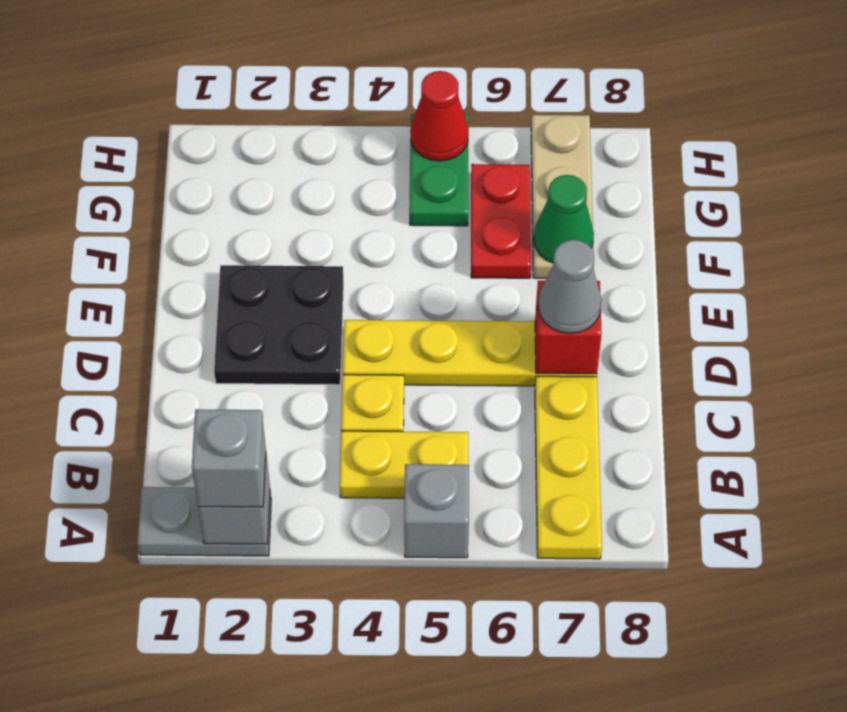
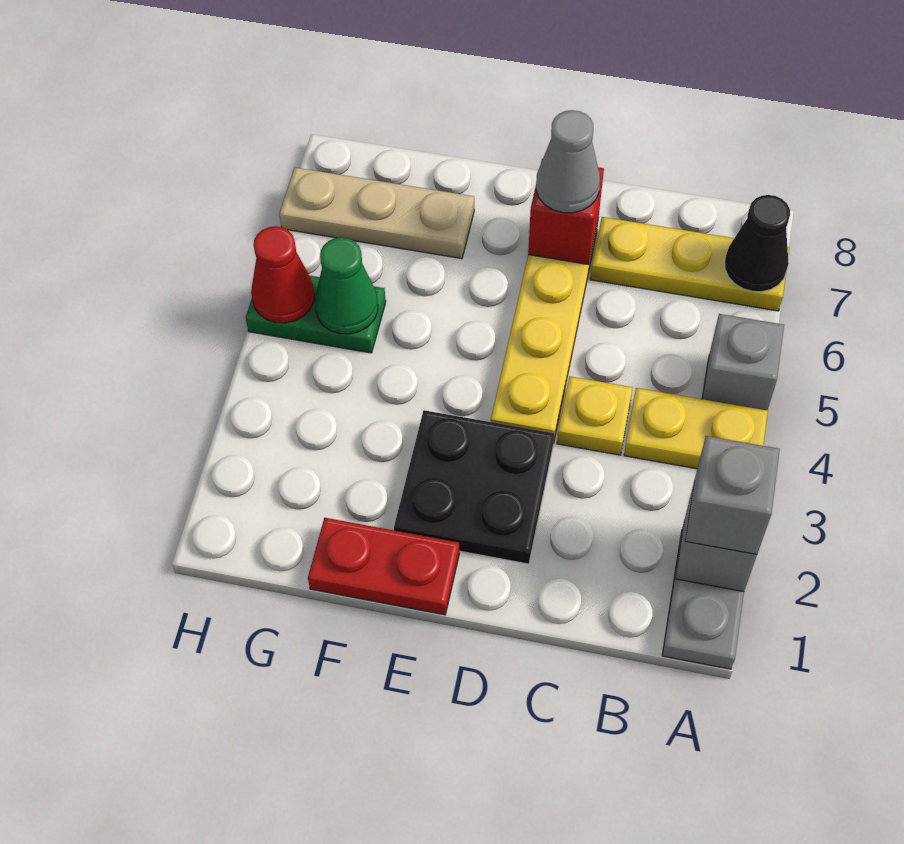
none -> black cone A7 level 2
yellow plate B4:B5 level 1 -> yellow plate A4:B4 level 1
red plate F6:G6 level 1 -> red plate E1:F1 level 1
green cone F7 level 2 -> green cone G5 level 2

